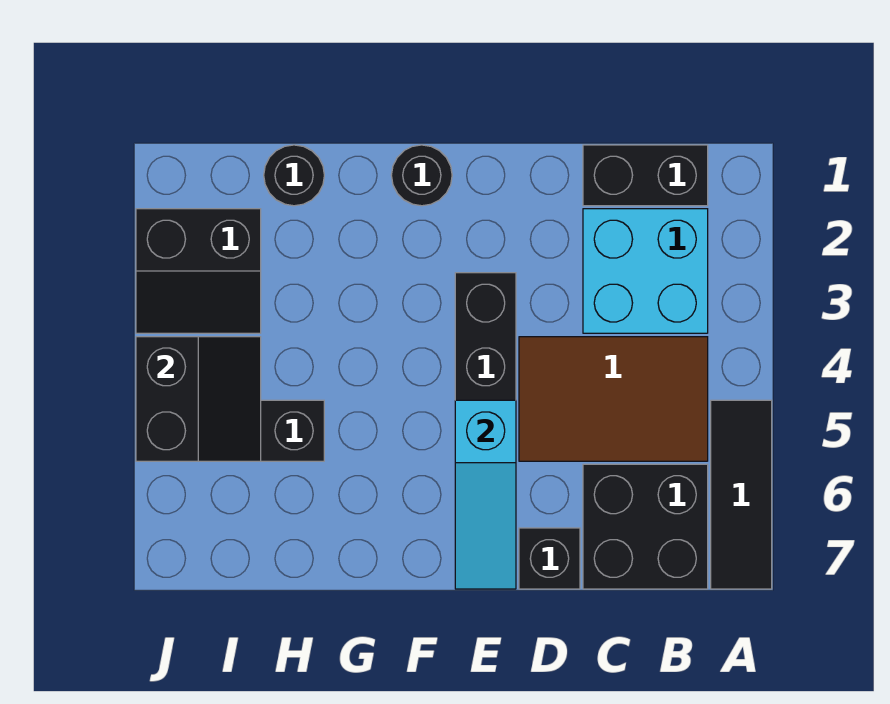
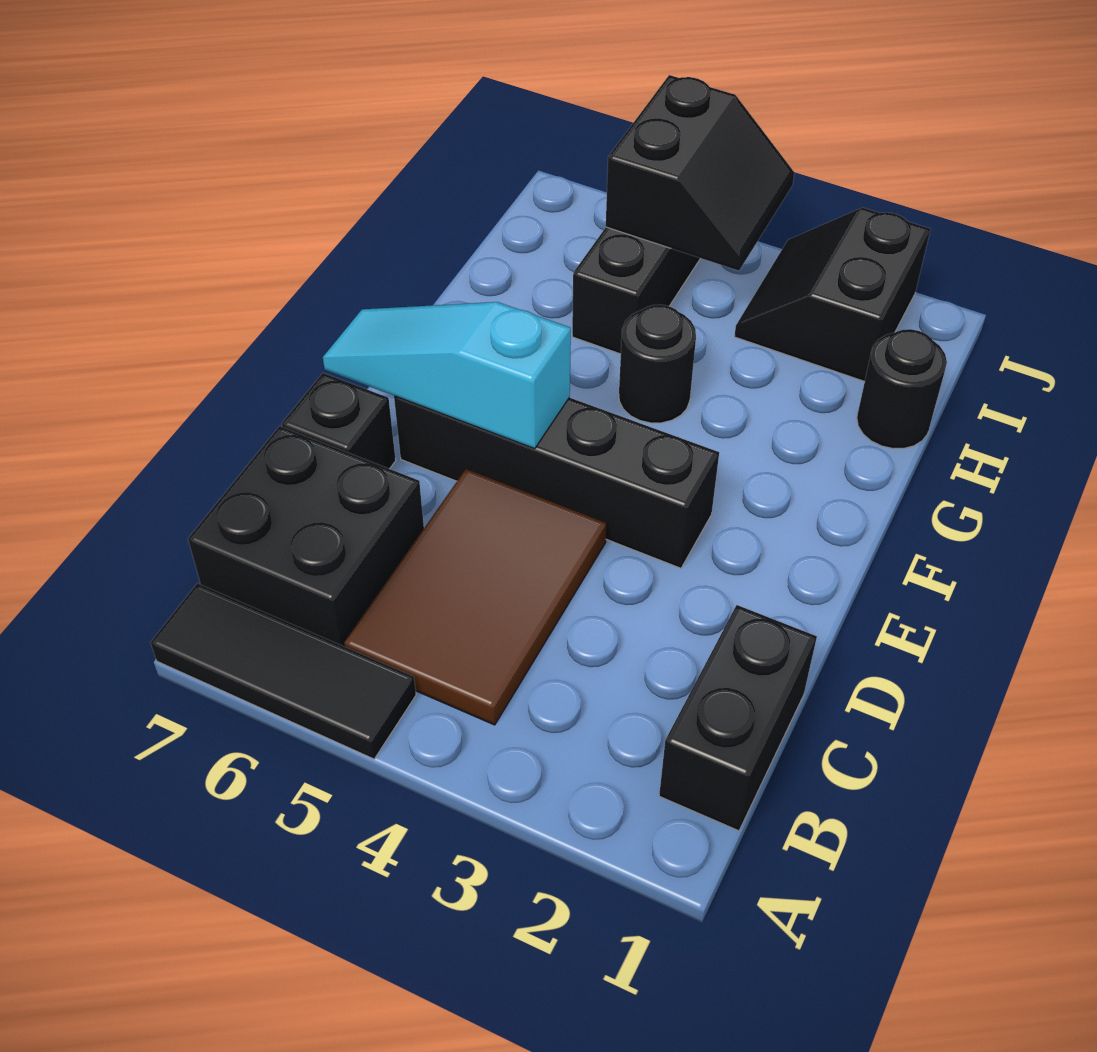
cyan brick B2:C3 level 1 -> none
black round brick F1 level 1 -> black round brick G4 level 1
black slope I4:J5 level 2 top J -> black slope I4:J5 level 2 top 5

